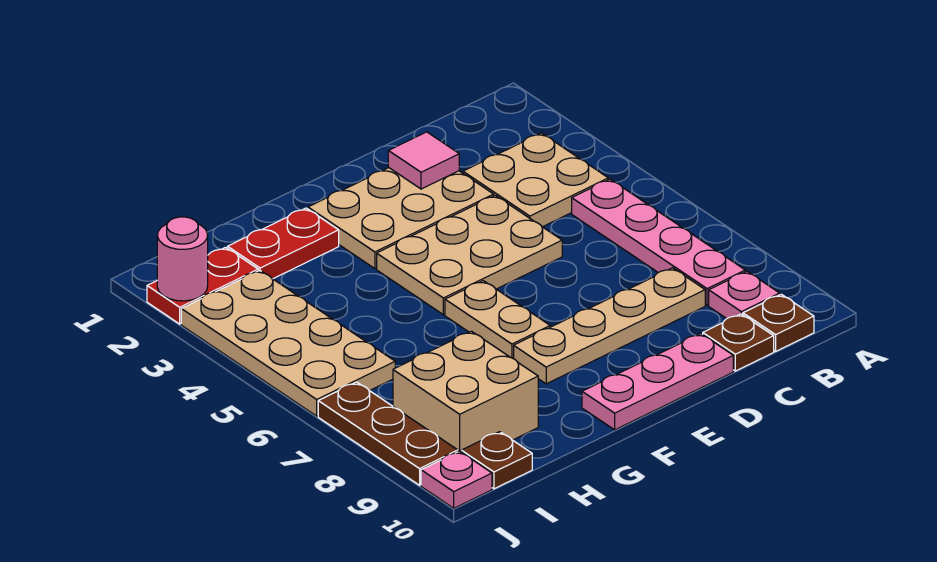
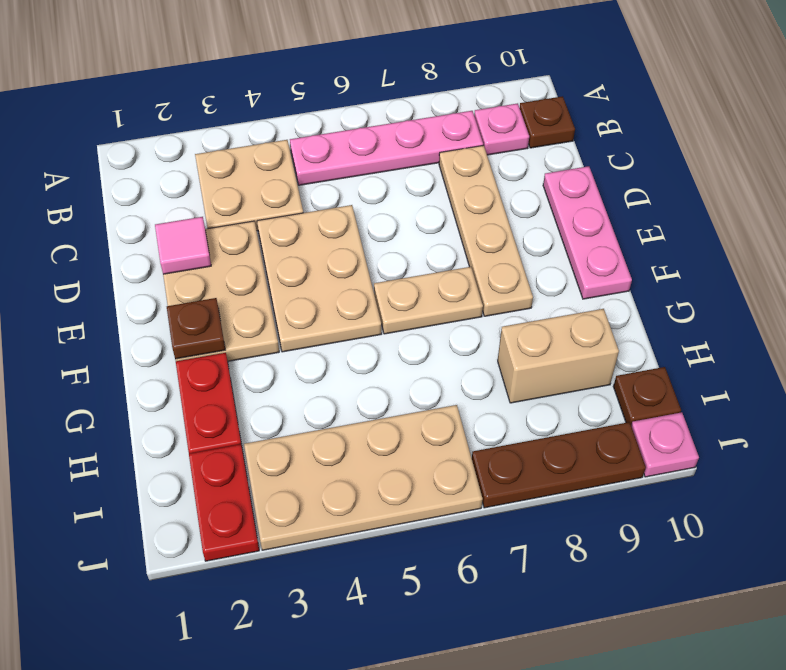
brown plate C10 level 1 -> brown plate F2 level 2
tan brick H8:I9 level 1 -> tan brick H8:H9 level 1
pink round brick J2 level 2 -> none

